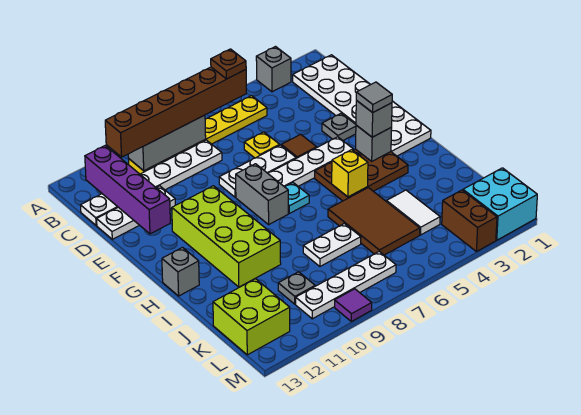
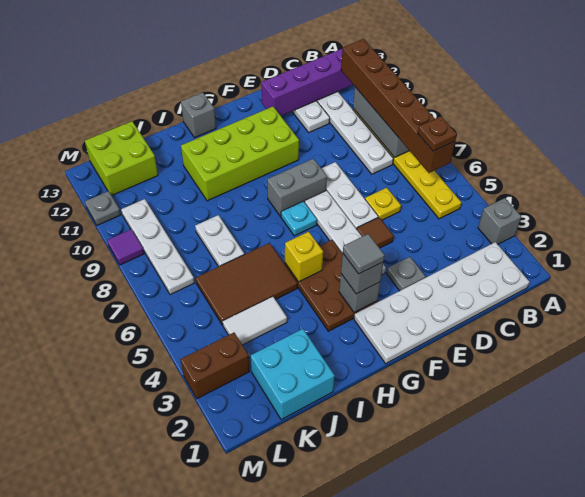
grey plate K10 level 1 -> grey plate M11 level 1
cyan brick L1:M2 level 1 -> cyan brick J1:K2 level 1

